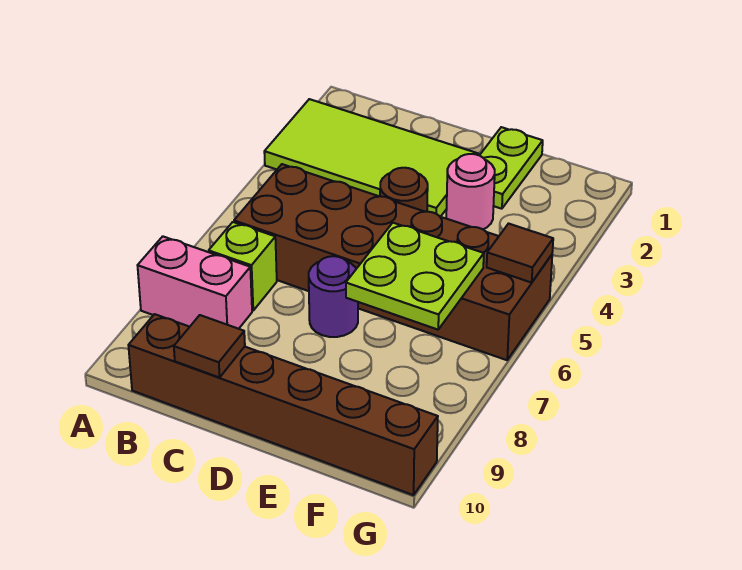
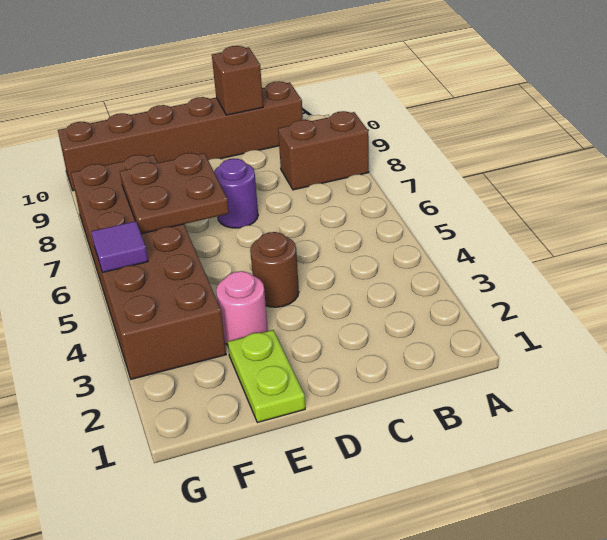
lime tile A2:D3 level 1 -> none
pink brick A8:B8 level 1 -> brown brick A8:B8 level 1
brown brick B5:G6 level 1 -> brown brick F3:G8 level 1
lime brick B7 level 1 -> none
brown tile C10 level 2 -> brown brick C10 level 2
lime plate E6:F7 level 2 -> brown plate E6:F7 level 2
brown tile G5 level 2 -> purple tile G5 level 2

